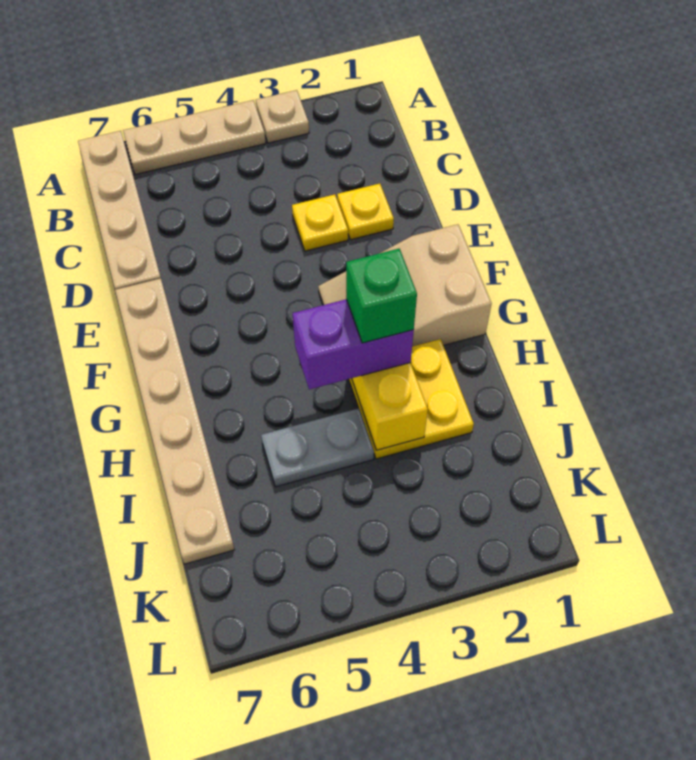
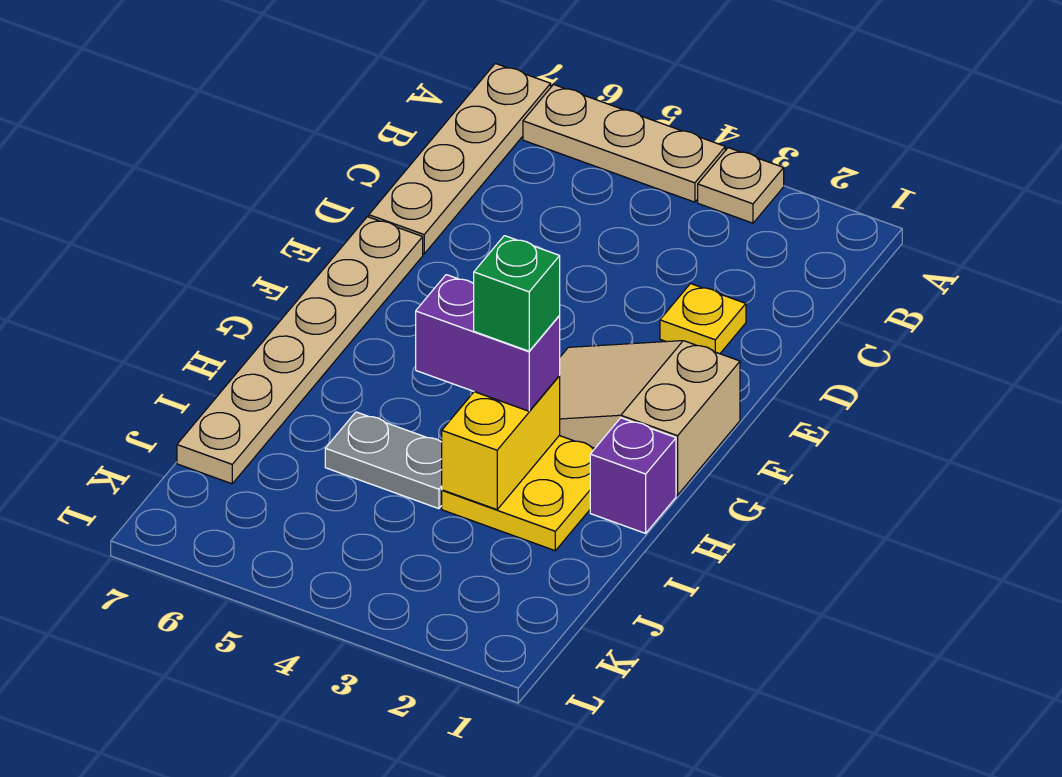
yellow plate D3 level 1 -> none
none -> purple brick H1 level 1

